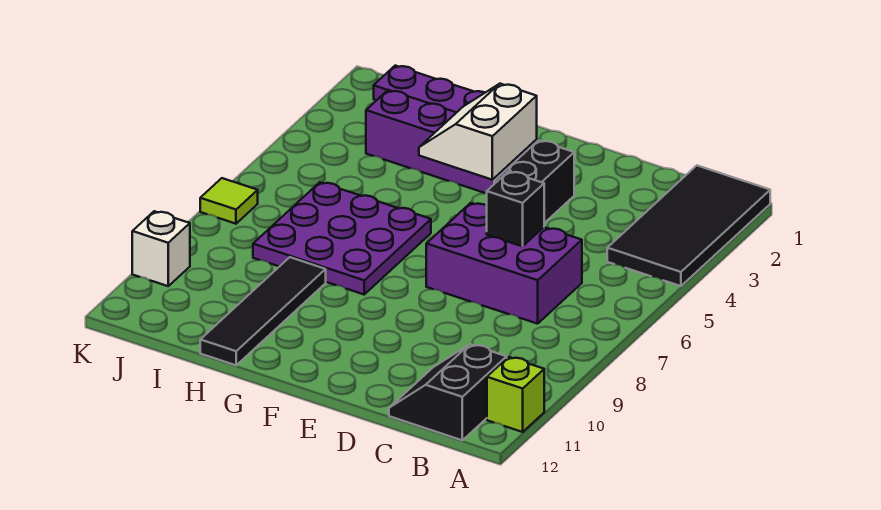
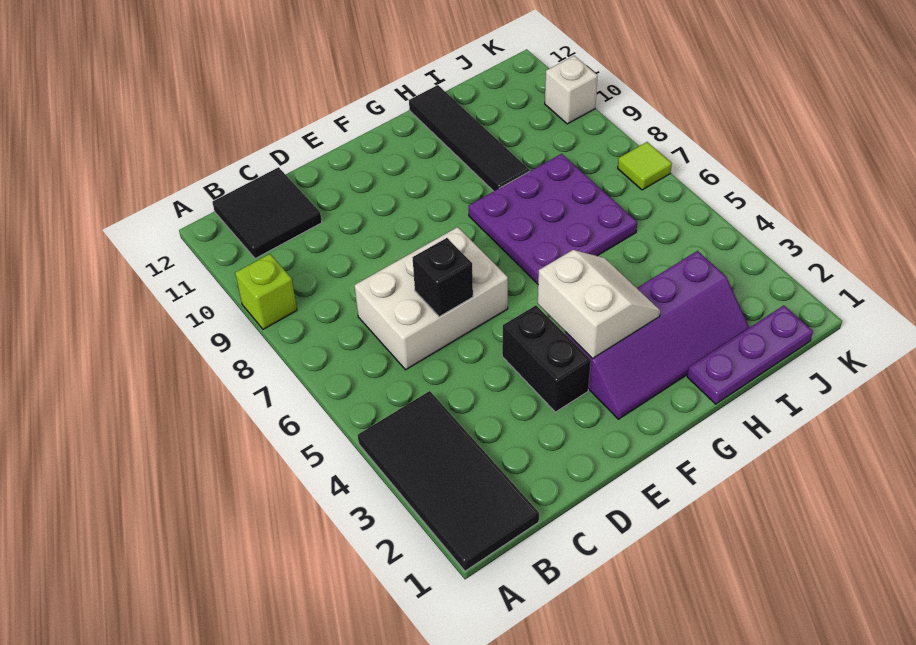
lime brick A11 level 1 -> lime brick A9 level 1
black slope B11:C12 level 1 top B -> black tile B11:C12 level 1
purple brick C6:E7 level 1 -> white brick C6:E7 level 1

